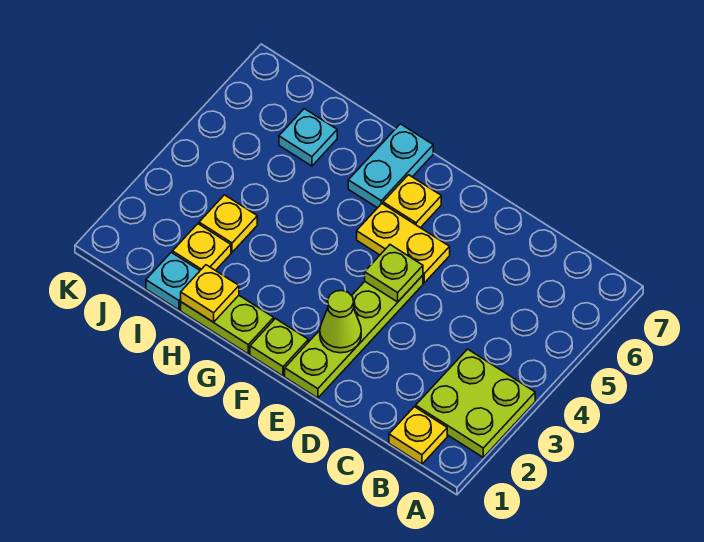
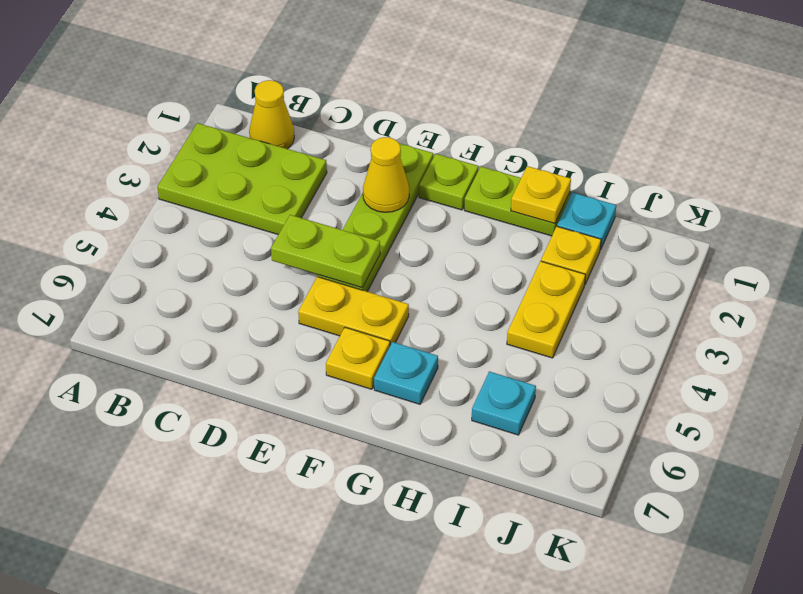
lime plate A2:B3 level 1 -> lime plate A2:C3 level 1
yellow plate B1 level 1 -> yellow cone B1 level 1
lime cone E2 level 2 -> yellow cone E2 level 2
lime plate E4 level 2 -> lime plate D4:E4 level 2
cyan plate G6:G7 level 1 -> cyan plate G6 level 1
yellow plate I3 level 1 -> yellow plate I3:I4 level 1

